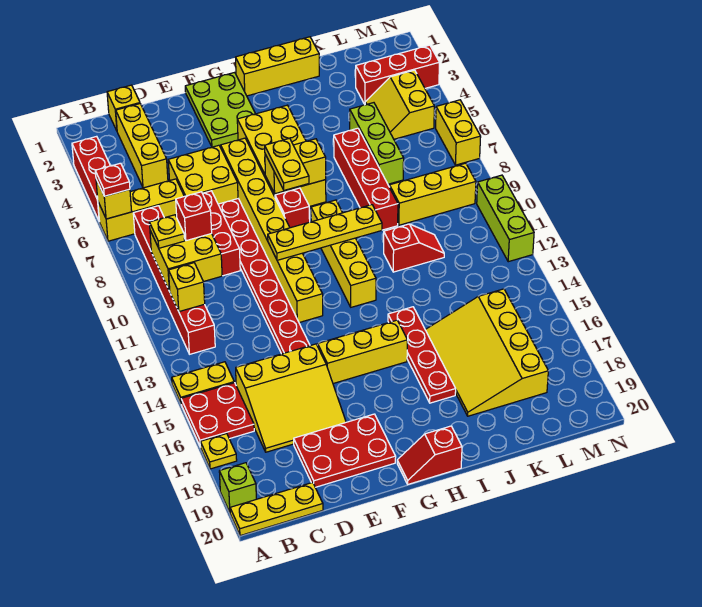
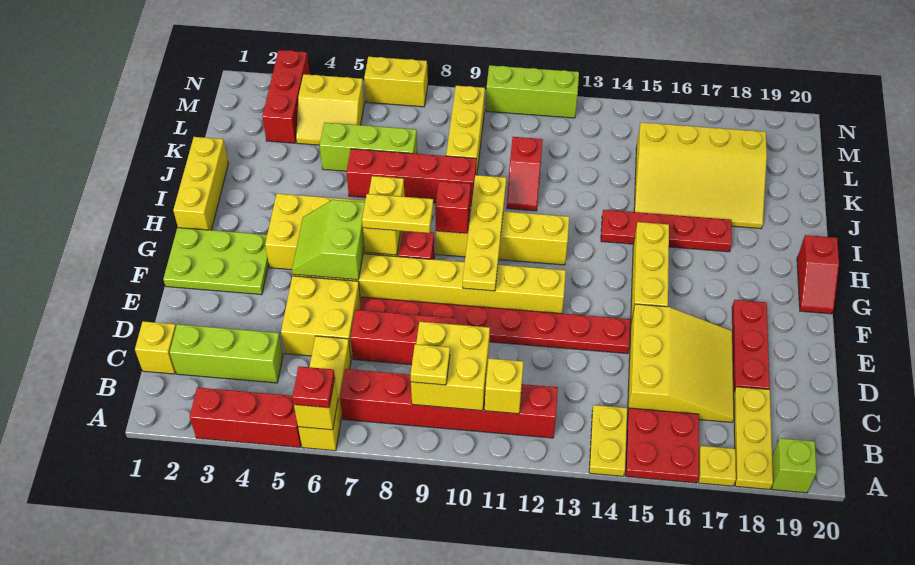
yellow plate A20:C20 level 1 -> yellow plate A18:C18 level 1
yellow brick C2:C4 level 1 -> lime brick C2:C4 level 1
red brick C9 level 3 -> red brick H9 level 2
red plate D18:F19 level 1 -> red plate D18:F18 level 1
none -> lime slope F5:G6 level 2 top 6
red slope J11:K11 level 1 top J -> red slope J11:K11 level 1 top K

